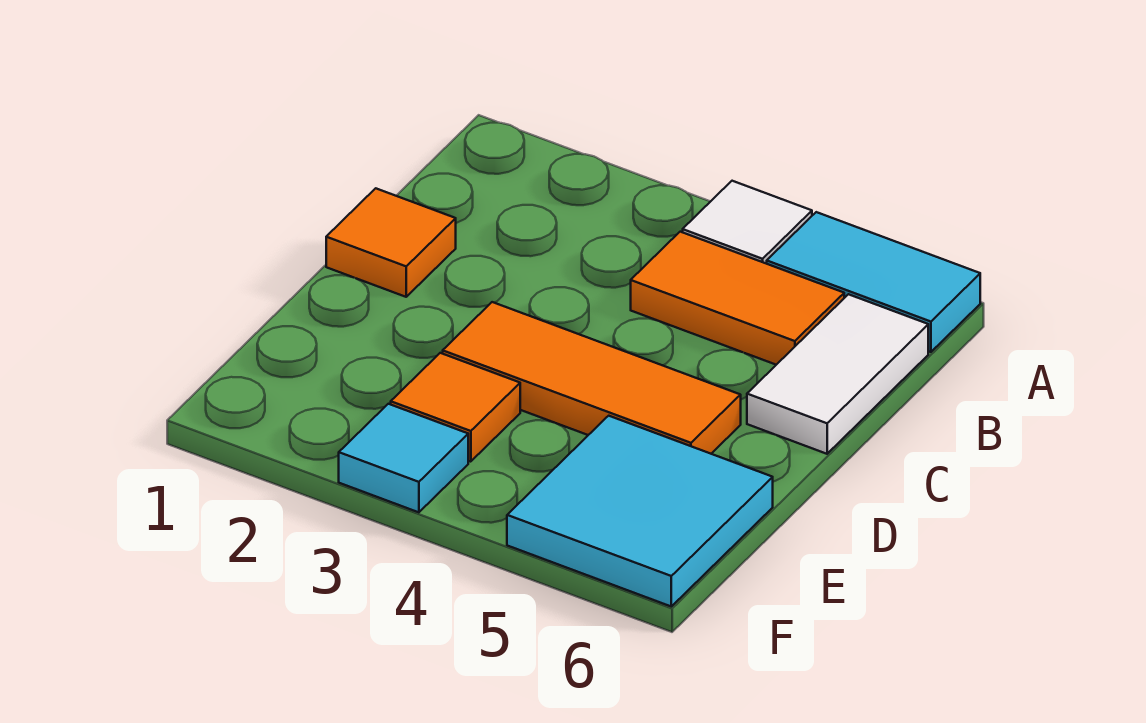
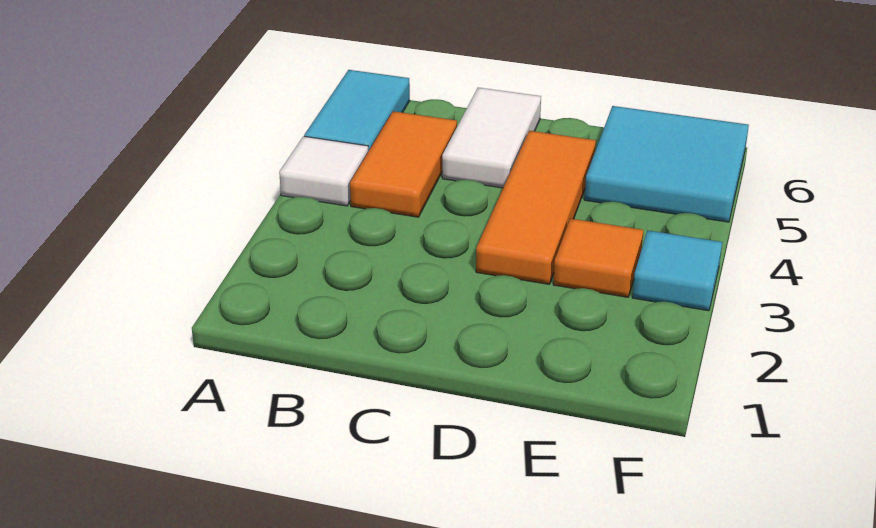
white tile B6:C6 level 1 -> white tile C5:C6 level 1
orange tile C1 level 1 -> none

